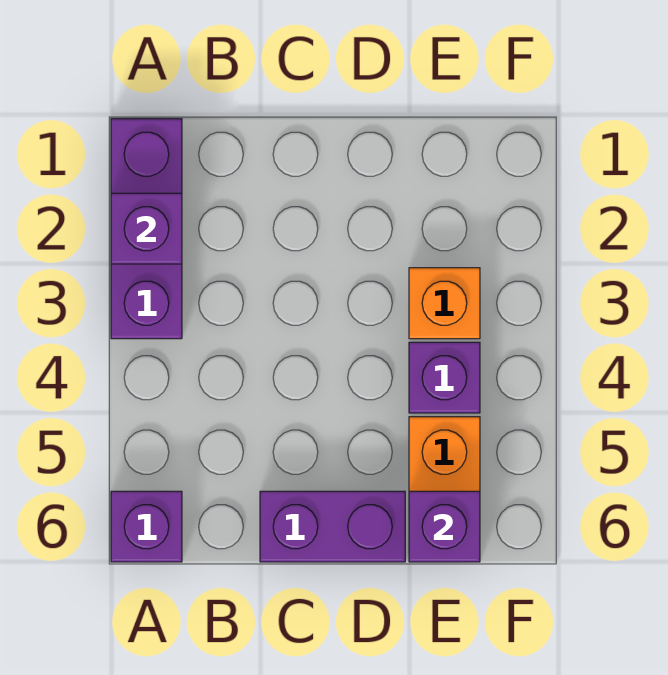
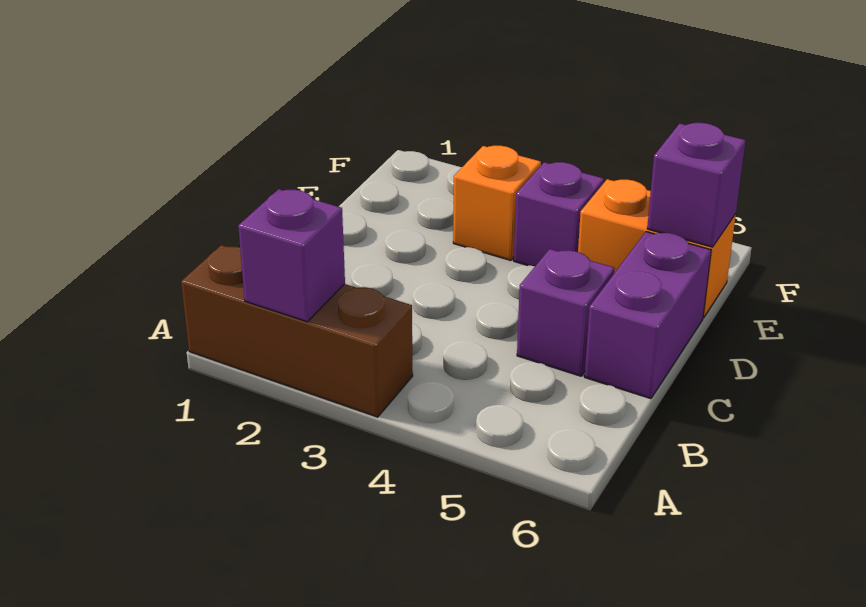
purple brick A1:A3 level 1 -> brown brick A1:A3 level 1
purple brick A6 level 1 -> purple brick C5 level 1

